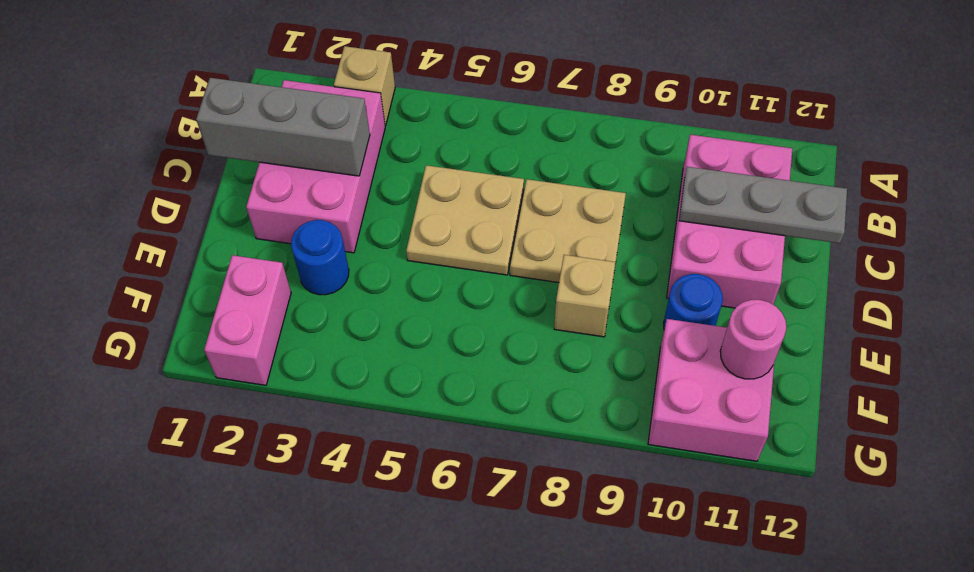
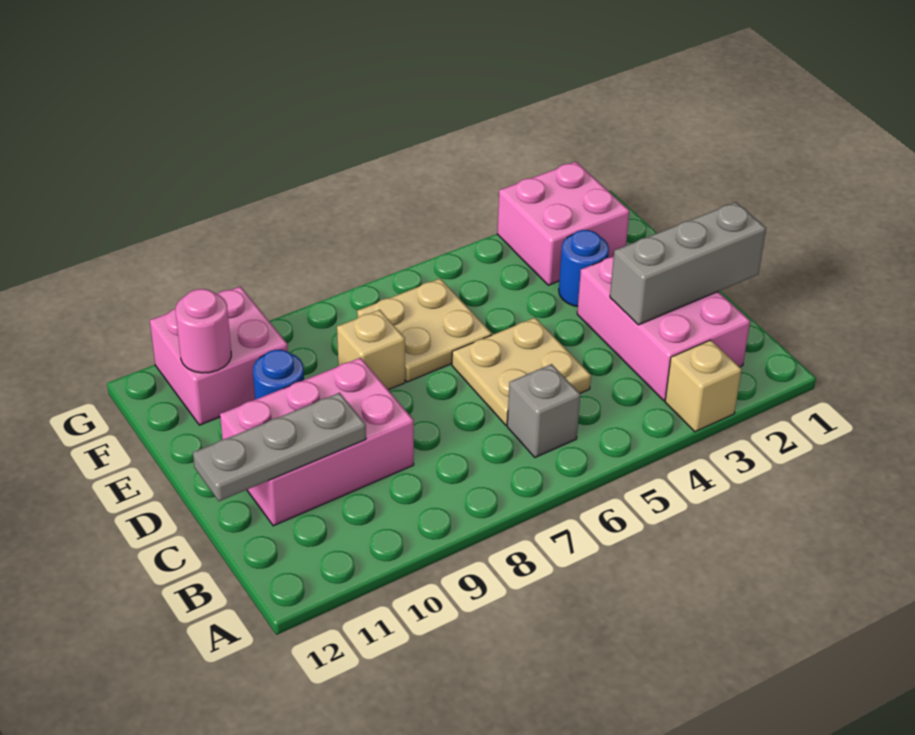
none -> grey brick B6 level 1
pink brick B10:D11 level 1 -> pink brick C9:D11 level 1
tan plate C7:D8 level 1 -> tan plate E6:F7 level 1
pink brick F2:G2 level 1 -> pink brick F2:G3 level 1

